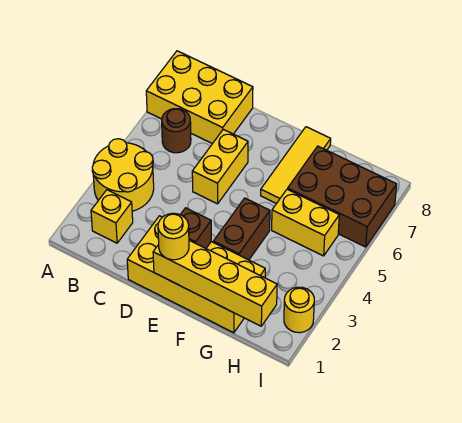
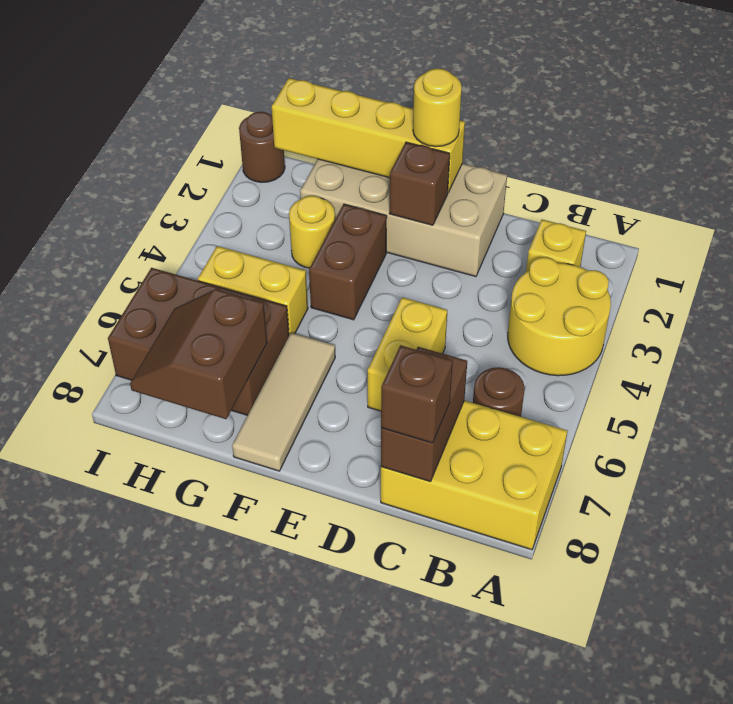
none -> brown brick C7:C8 level 2
none -> brown brick C8 level 3
yellow brick D1:G2 level 1 -> tan brick D1:G2 level 1
yellow tile F6:F8 level 1 -> tan tile F6:F8 level 1
none -> brown slope G7:H8 level 2 top G
none -> brown round brick I1 level 1
yellow round brick I2 level 1 -> yellow round brick G3 level 1

